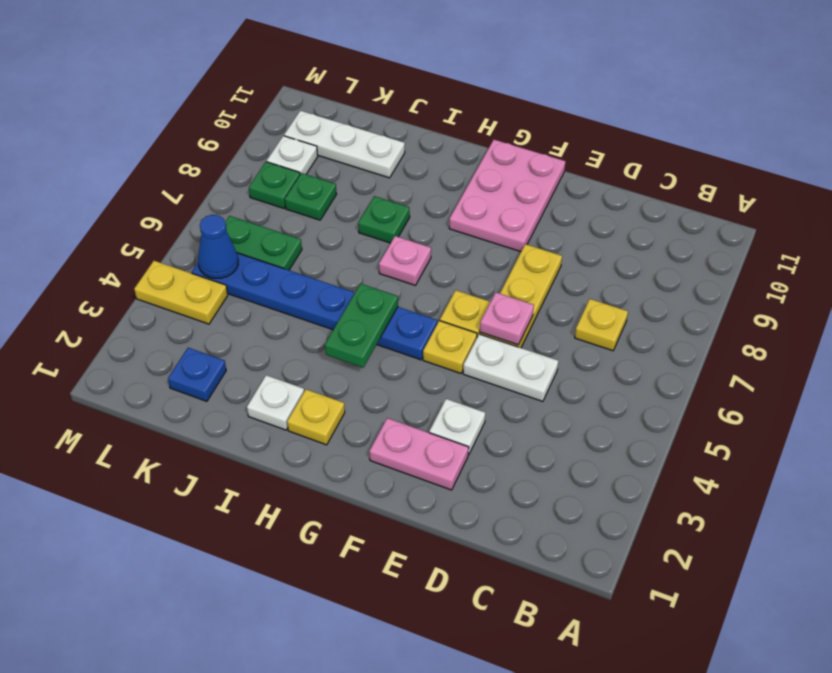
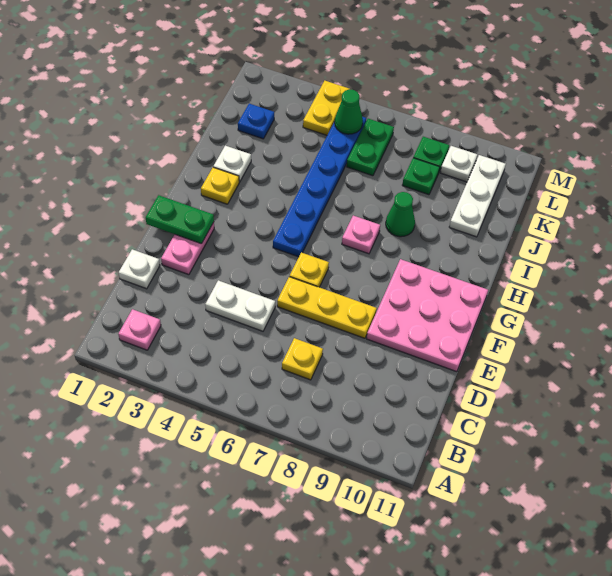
white plate D5:E5 level 1 -> white plate D4:D5 level 1
white plate E3 level 1 -> white plate D1 level 1
pink plate E6 level 2 -> pink plate B2 level 1
yellow plate F5 level 1 -> none
pink plate F9:G11 level 1 -> pink plate E9:G11 level 1
green plate H4:H5 level 2 -> green plate F1:F2 level 2
green plate I8 level 1 -> green cone I8 level 1
blue cone L5 level 2 -> green cone L5 level 2

